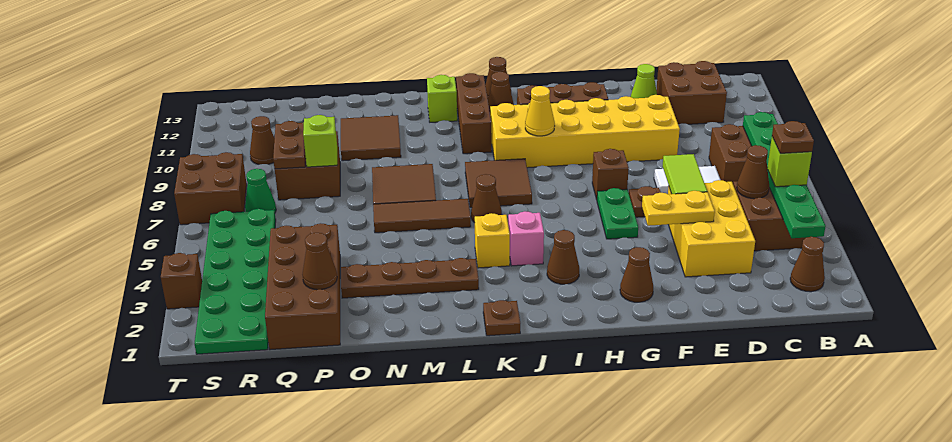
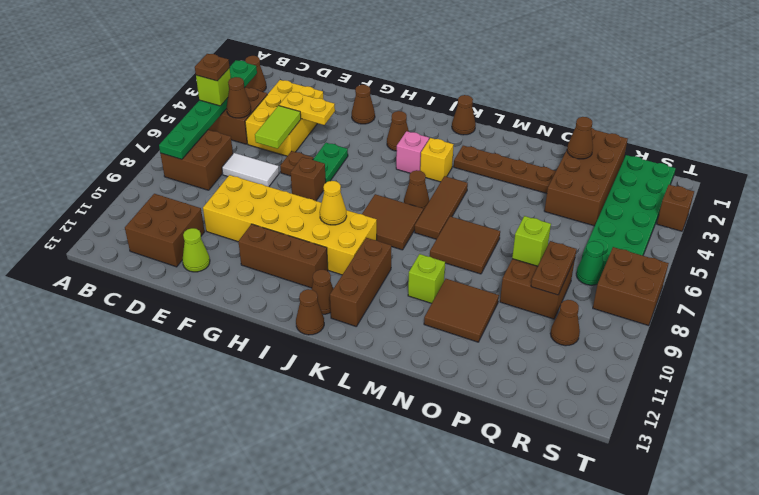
brown plate K1 level 1 -> brown cone K1 level 1
brown tile L6:N6 level 1 -> brown tile L5:L7 level 1
lime brick L12 level 1 -> lime brick M10 level 1

